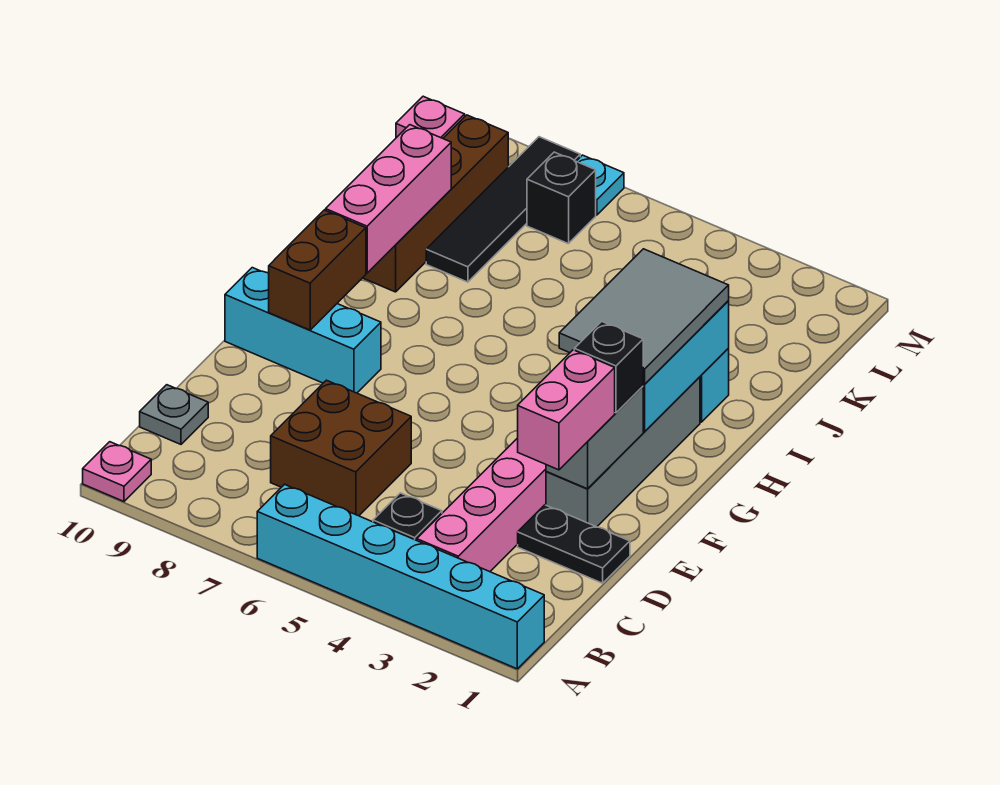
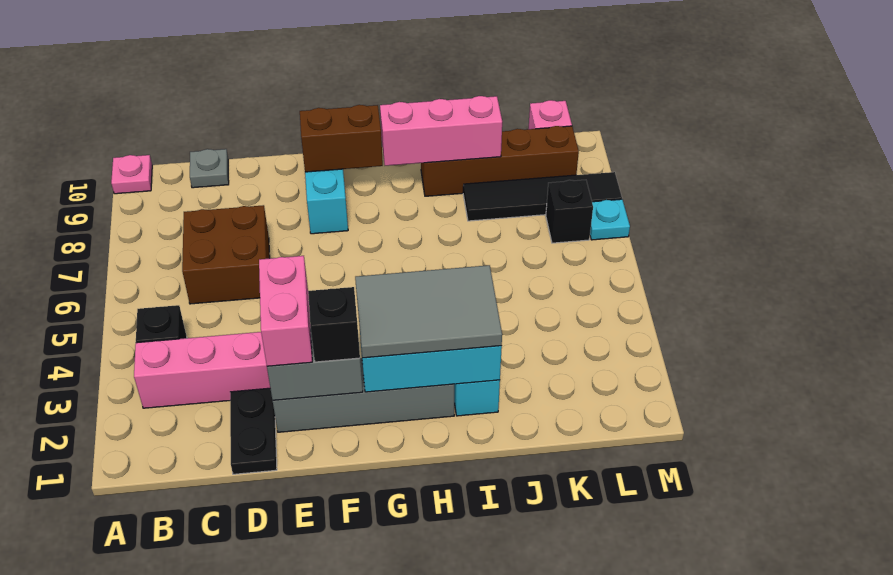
cyan brick A1:A6 level 1 -> none
pink brick D2:E2 level 3 -> pink brick E2:E3 level 3

